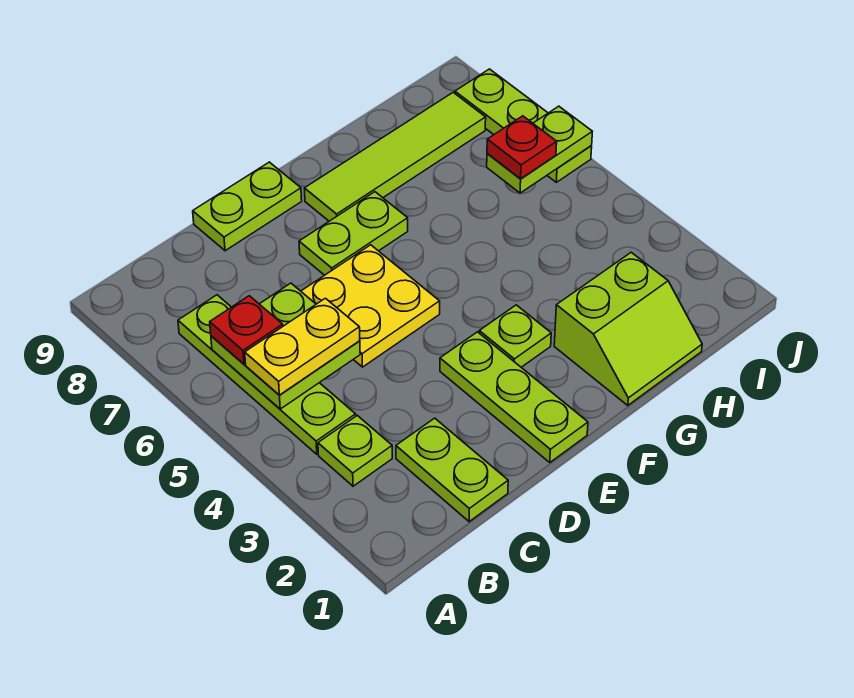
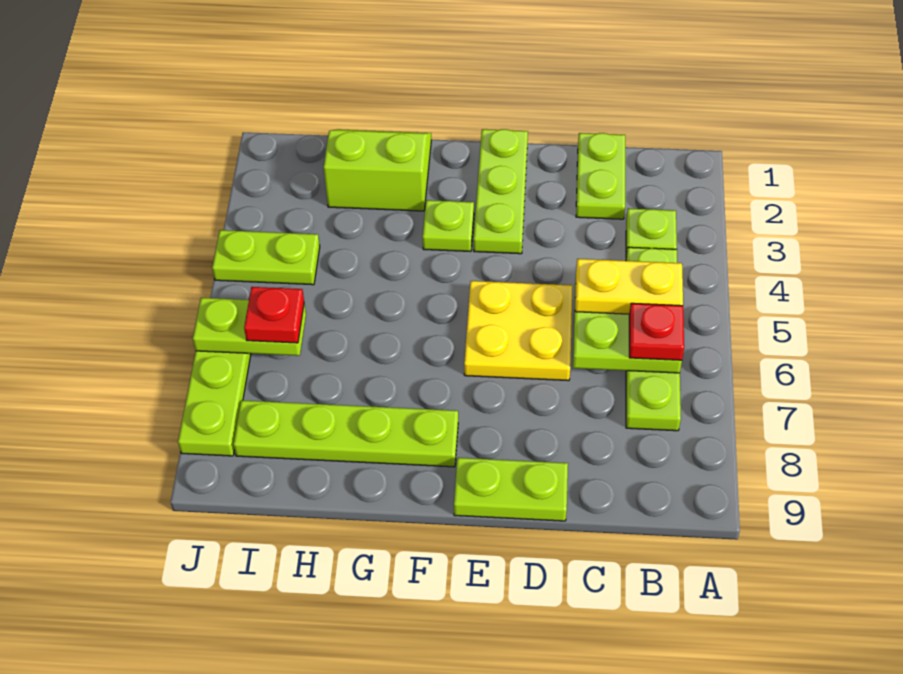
lime plate E7:F7 level 1 -> lime plate I4:J4 level 1
lime tile F8:I8 level 1 -> lime plate F8:I8 level 1

